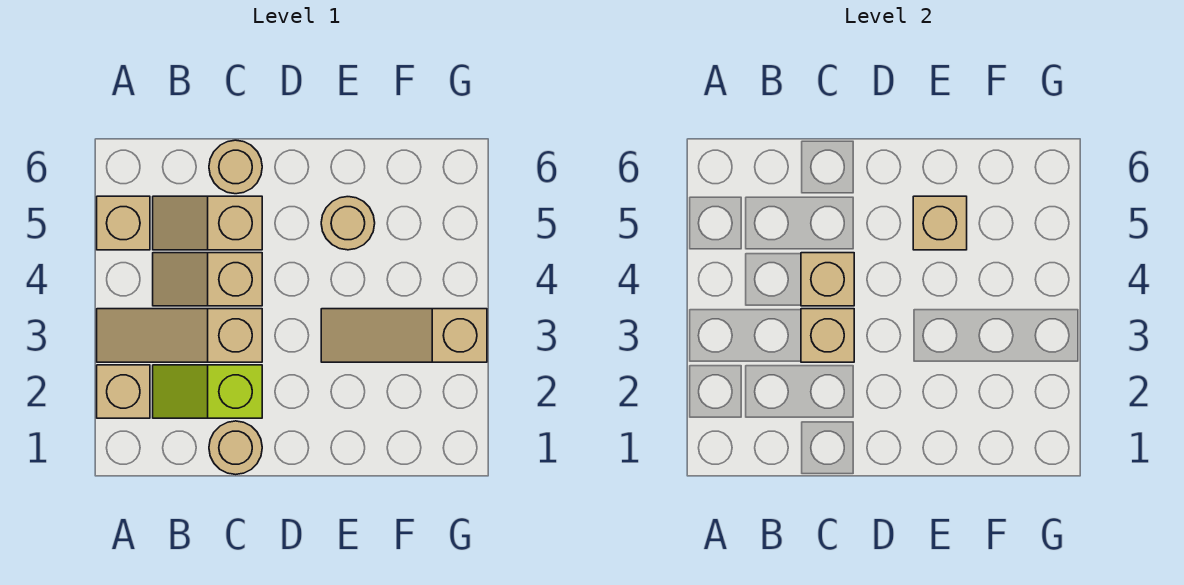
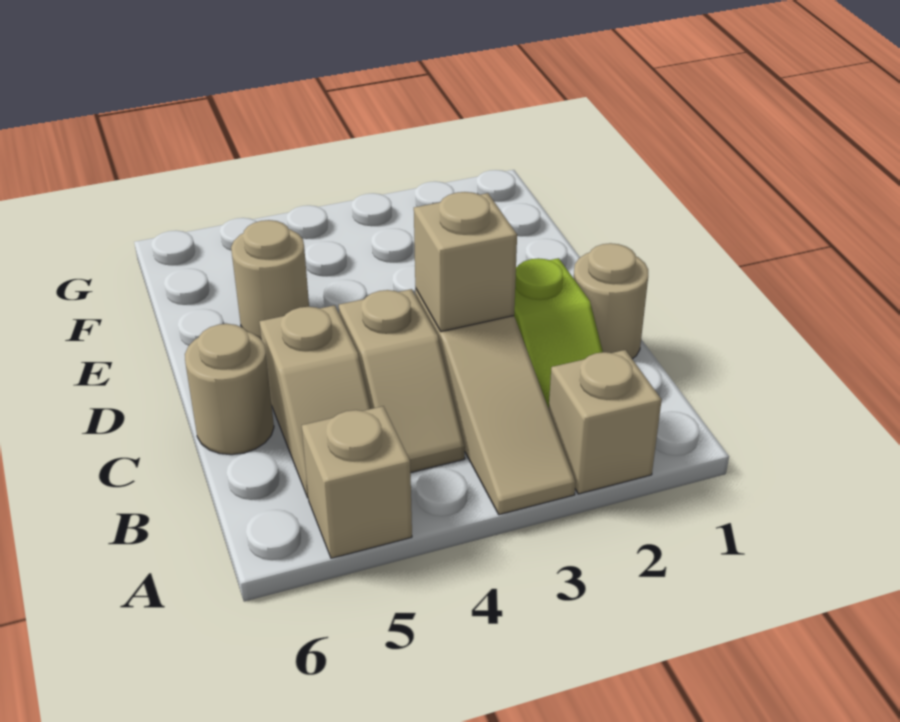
tan brick C4 level 2 -> none
tan slope E3:G3 level 1 top G -> none
tan brick E5 level 2 -> none

